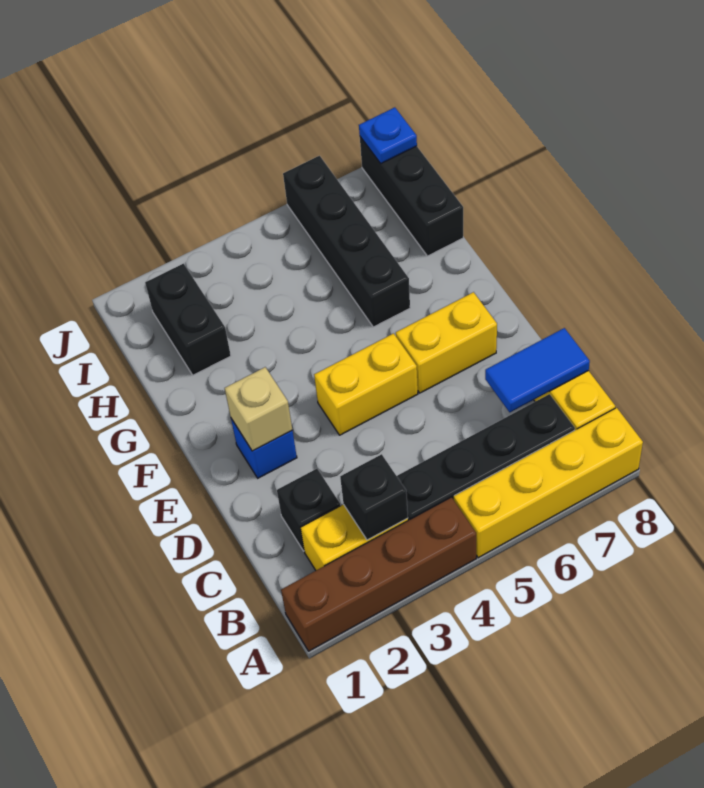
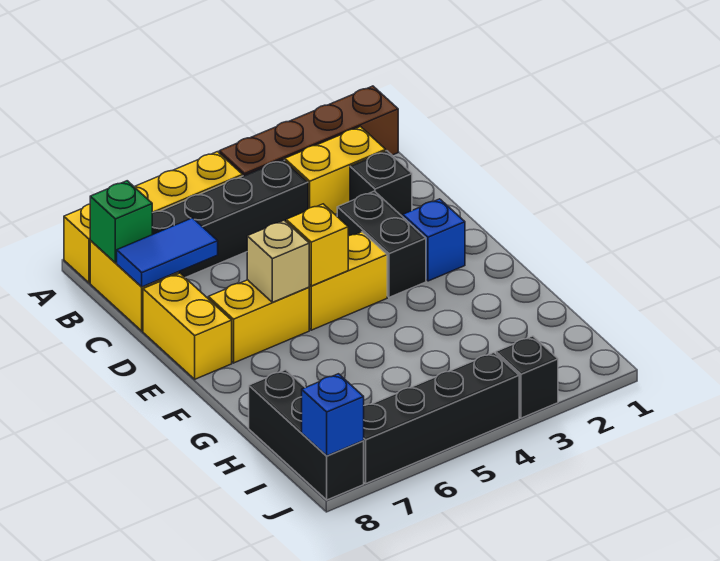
black brick B3 level 2 -> black brick J3 level 1
none -> green brick B8 level 2
none -> yellow brick D8:E8 level 1
tan brick E2 level 2 -> tan brick E6 level 2
none -> yellow brick E5 level 2
black brick G6:J6 level 1 -> black brick J4:J7 level 1
black brick H2:I2 level 1 -> black brick D3:E3 level 1
blue plate J8 level 2 -> blue brick J8 level 2

